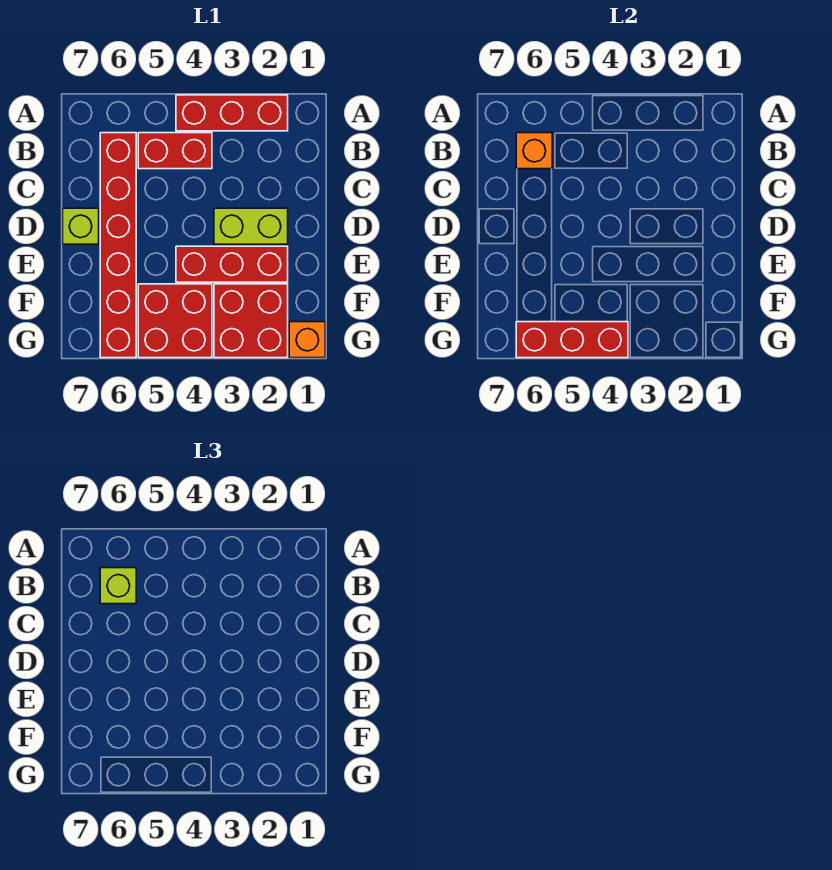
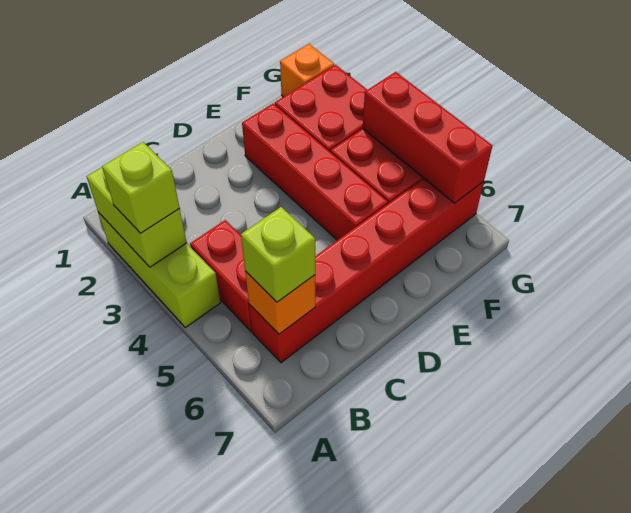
red brick A2:A4 level 1 -> lime brick A2:A4 level 1
lime brick D2:D3 level 1 -> lime brick A2:A3 level 2
lime brick D7 level 1 -> lime brick A3 level 3
red brick E2:E4 level 1 -> red brick E2:E5 level 1

